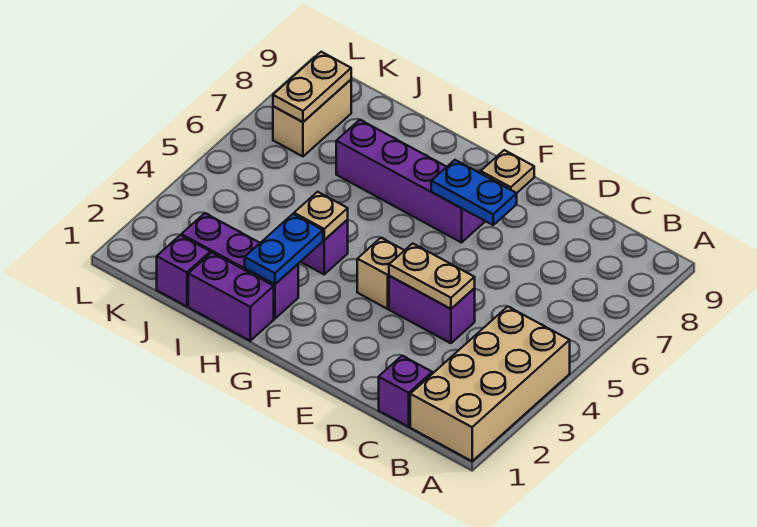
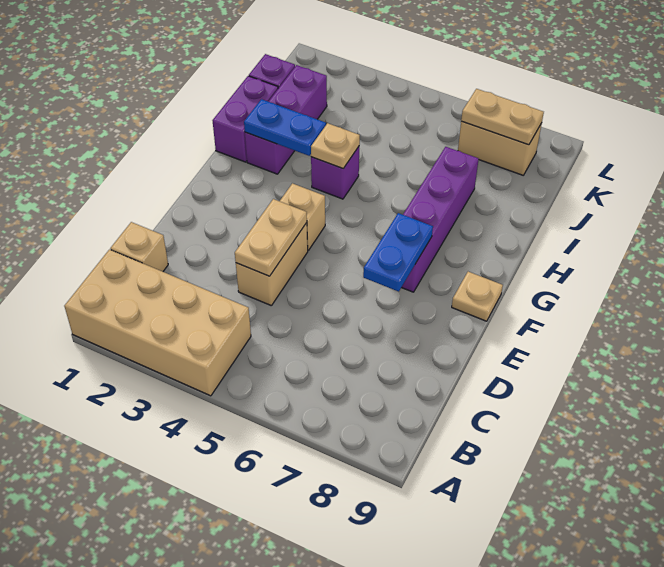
purple brick C1 level 1 -> tan brick C1 level 1
purple brick D4:E4 level 1 -> tan brick D4:E4 level 1

